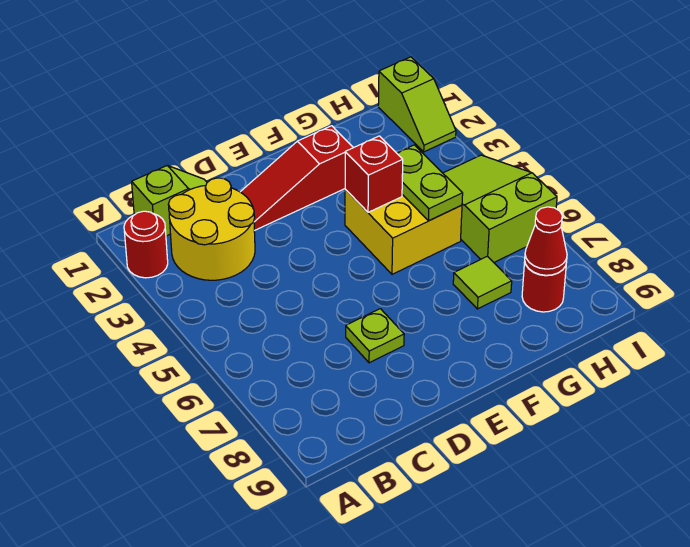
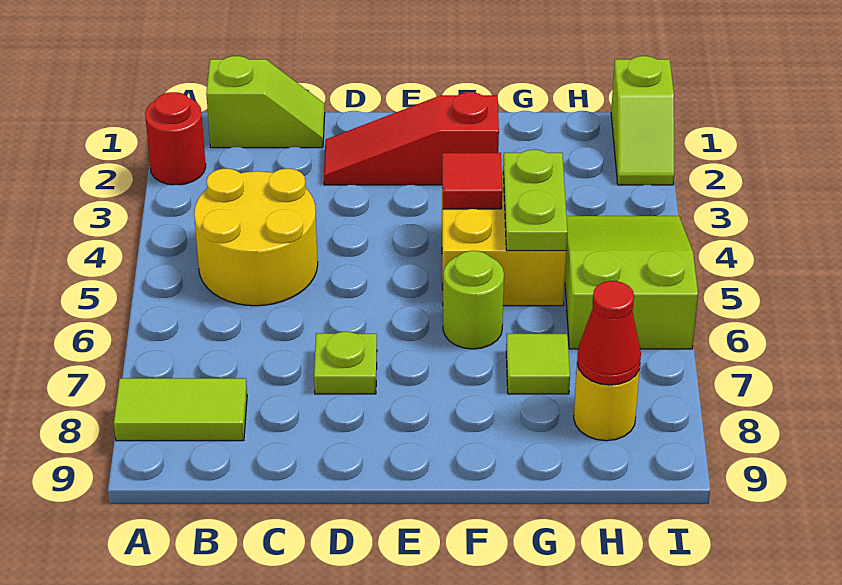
none -> lime tile A8:B8 level 1
yellow round brick B2:C3 level 1 -> yellow round brick B4:C5 level 1
red brick F4 level 2 -> red tile F4 level 2
none -> lime round brick F6 level 1
red round brick H8 level 1 -> yellow round brick H8 level 1

